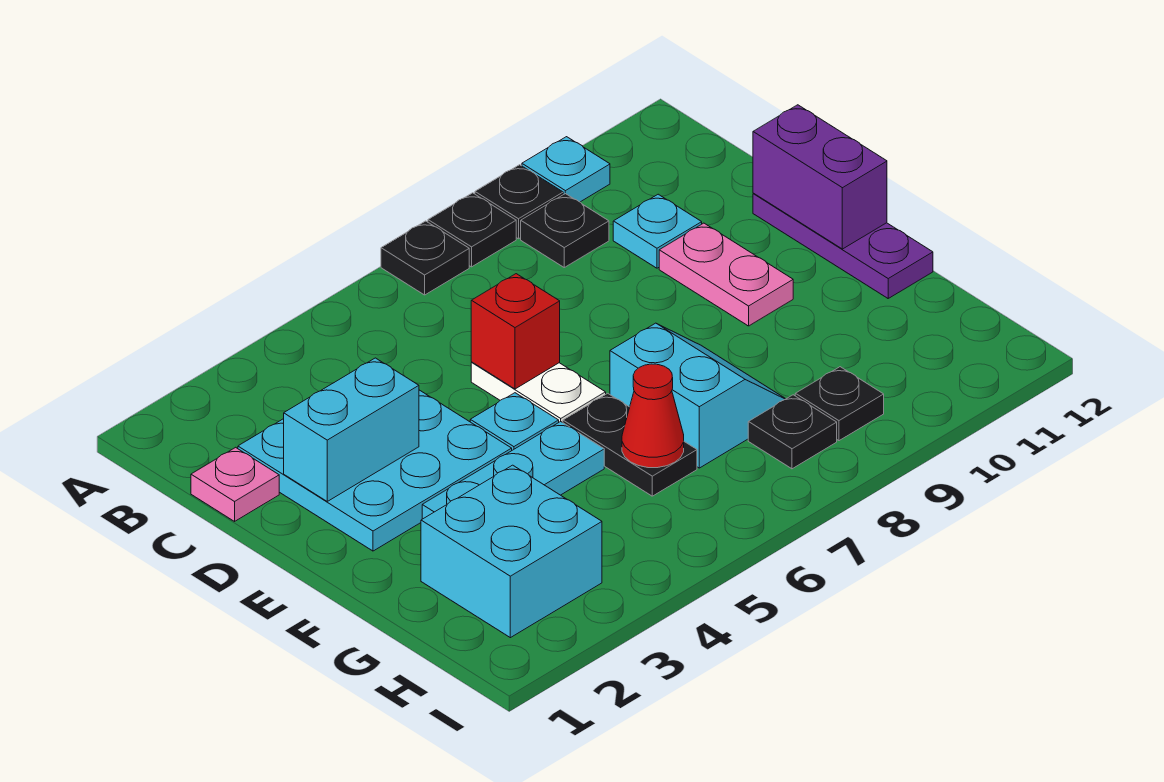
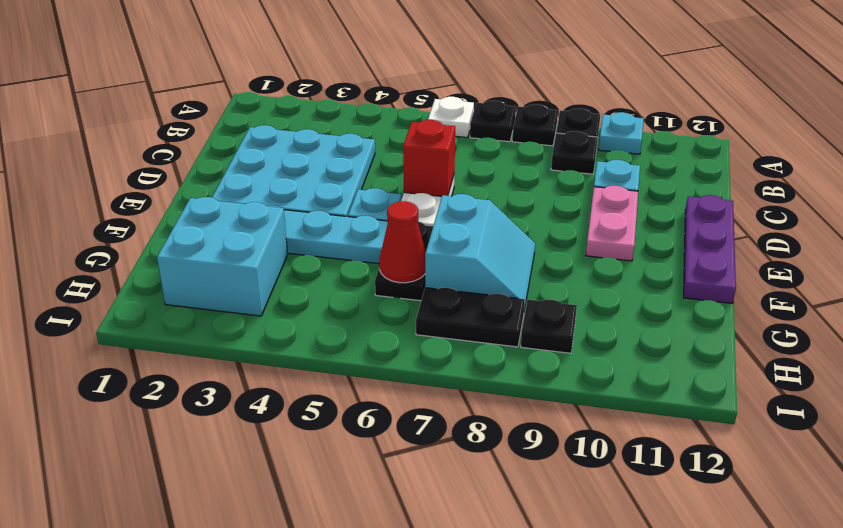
none -> white plate A6 level 1
pink plate C1 level 1 -> none
cyan brick D2:D3 level 2 -> none
purple brick D12:E12 level 2 -> none
black plate H8 level 1 -> black plate H7:H8 level 1

